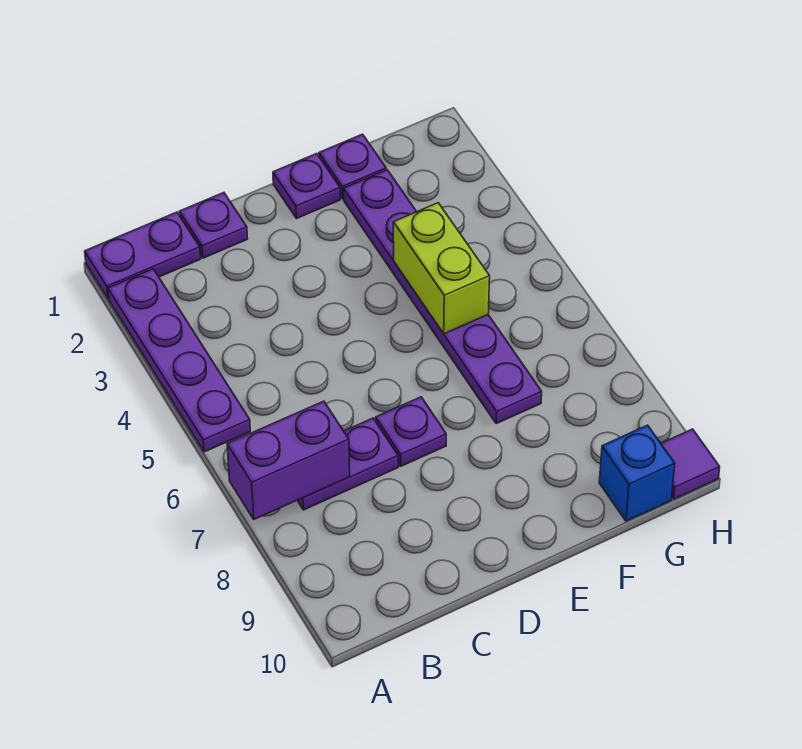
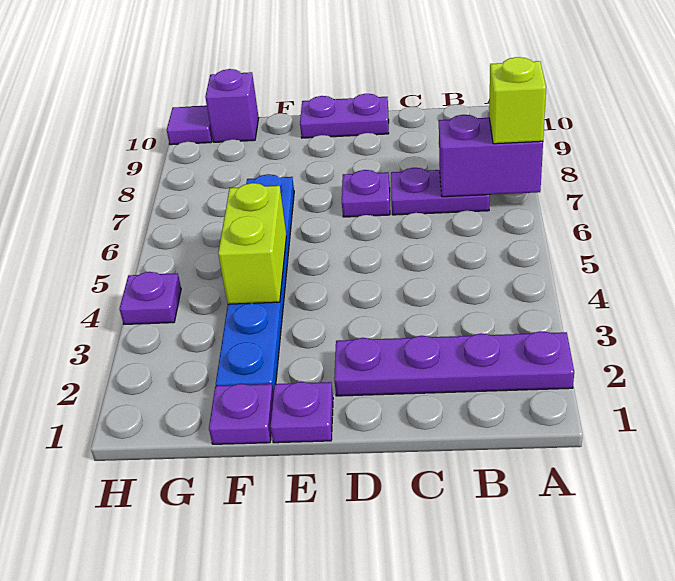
purple plate A1:B1 level 1 -> purple plate D10:E10 level 1
purple plate A2:A5 level 1 -> purple plate A2:D2 level 1
none -> lime brick A7 level 3
purple plate C1 level 1 -> purple plate H4 level 1
purple plate F2:F7 level 1 -> blue plate F2:F7 level 1
blue brick G10 level 1 -> purple brick G10 level 1

